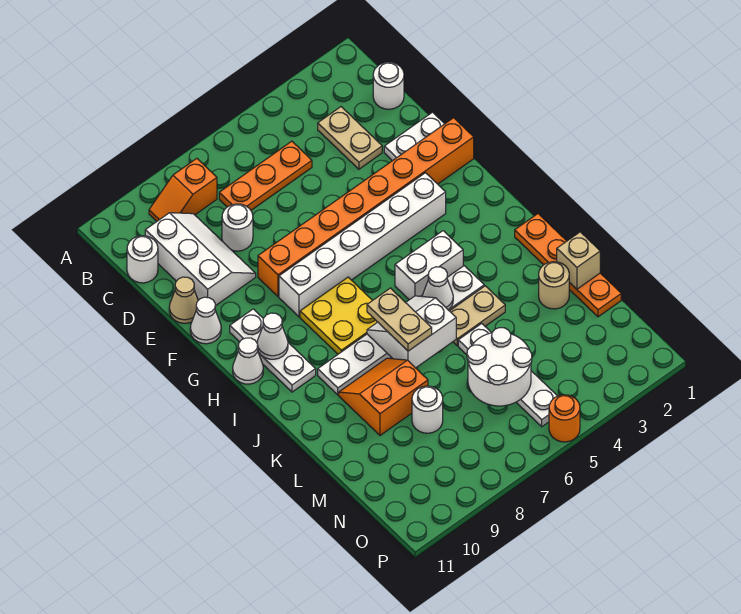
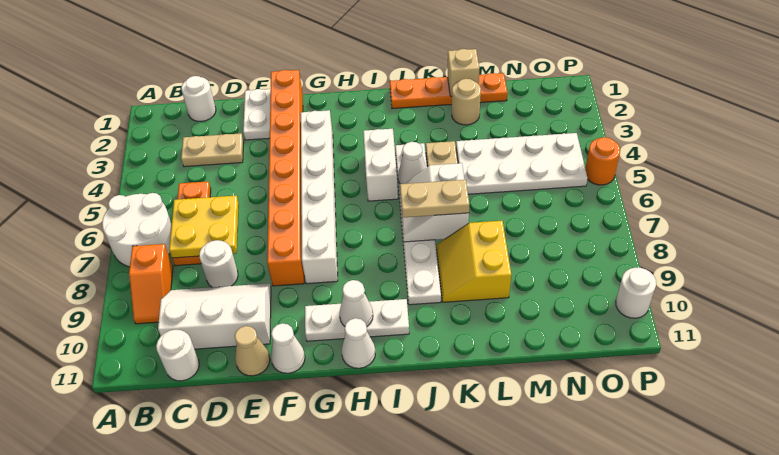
yellow plate H7:I8 level 1 -> yellow plate C6:D7 level 2
orange slope K8:L9 level 1 top L -> yellow slope K8:L9 level 1 top L
white plate L5:O5 level 1 -> white plate L4:O5 level 1
white round brick M5:N6 level 2 -> white round brick A6:B7 level 1
white round brick M8 level 1 -> white round brick P10 level 1

